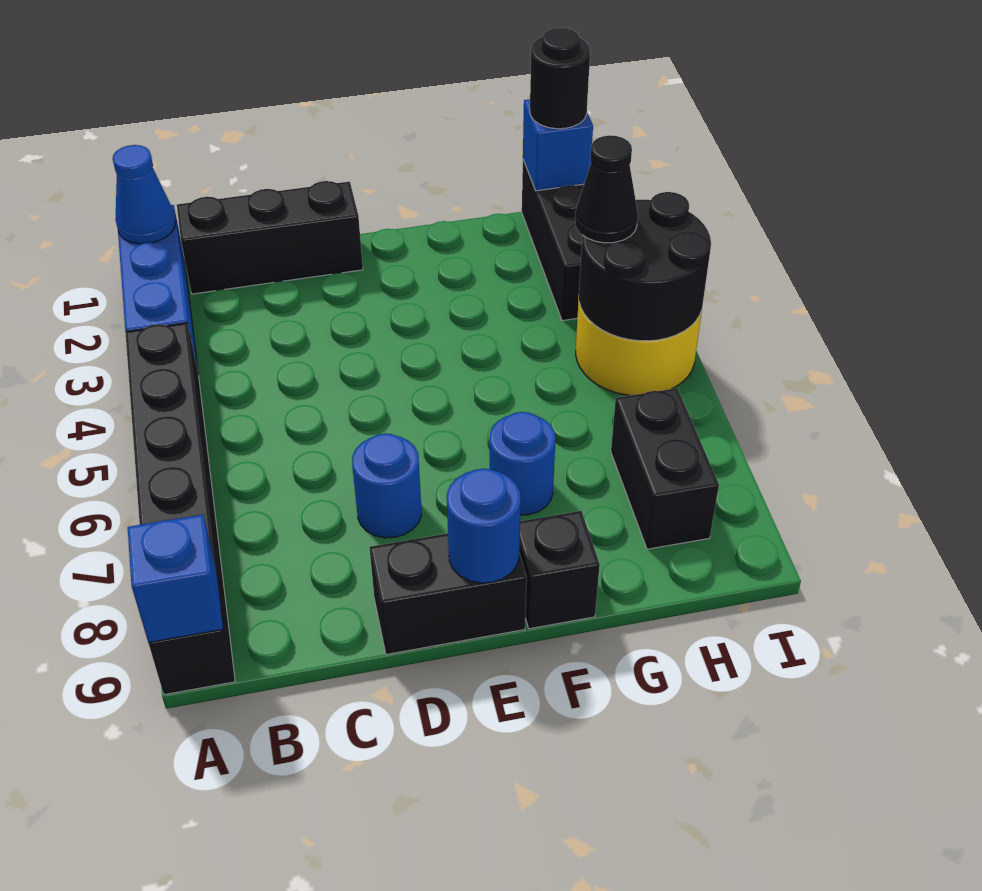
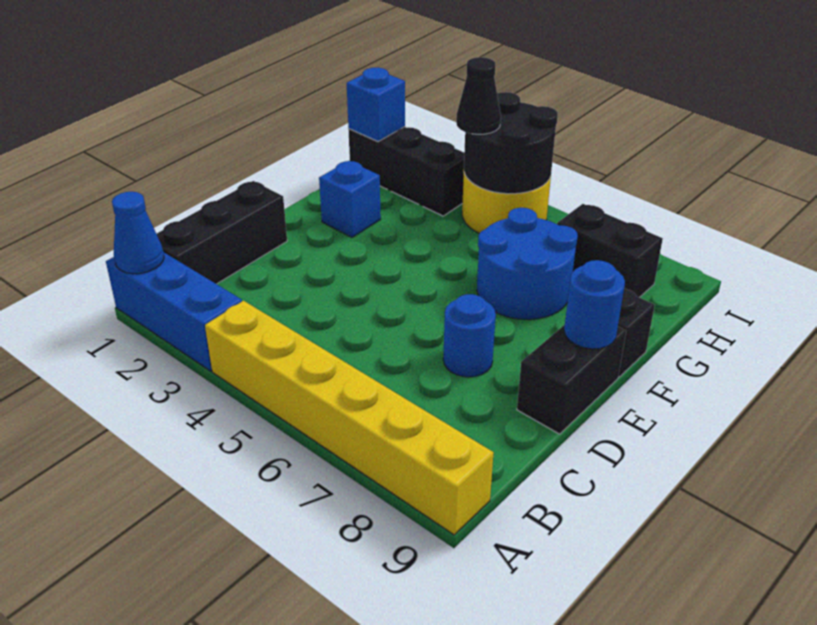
black brick A4:A9 level 1 -> yellow brick A4:A9 level 1
blue brick A9 level 2 -> blue brick F2 level 1
blue round brick F7 level 1 -> blue round brick F6:G7 level 1
black round brick H1 level 3 -> none

